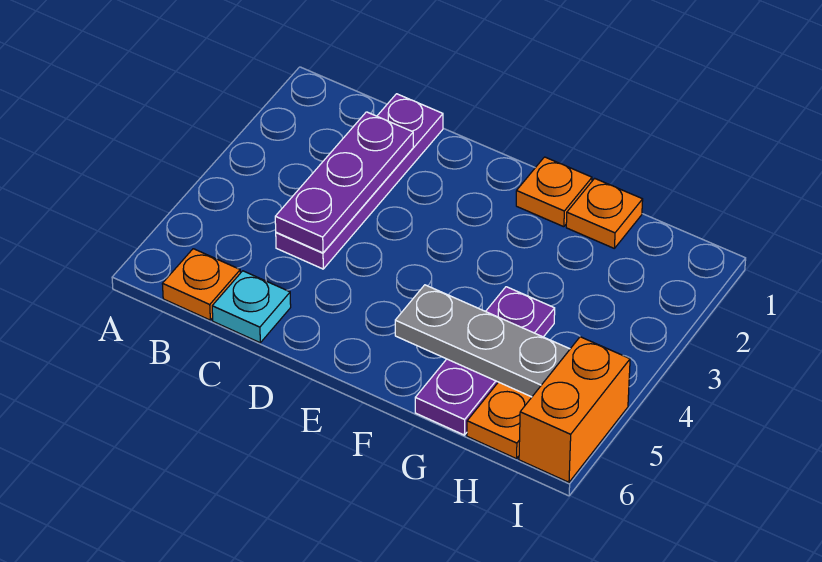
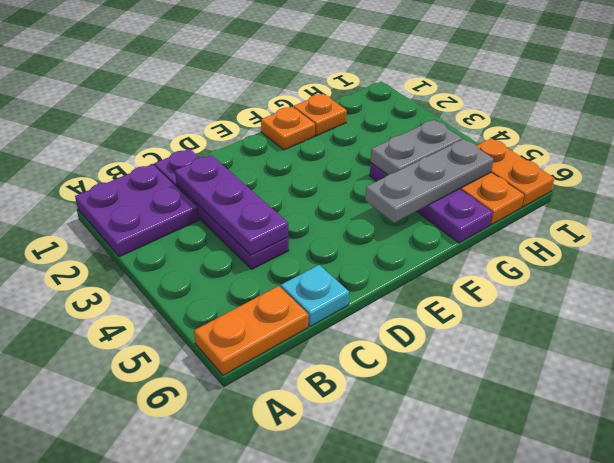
none -> purple plate A1:B2 level 1
orange plate B6 level 1 -> orange plate A6:B6 level 1
none -> grey plate G4:H4 level 2
orange brick I5:I6 level 1 -> orange plate I5:I6 level 1

